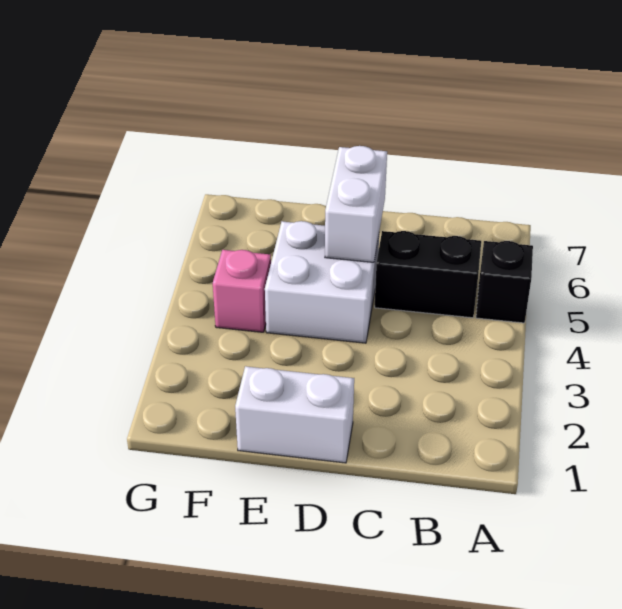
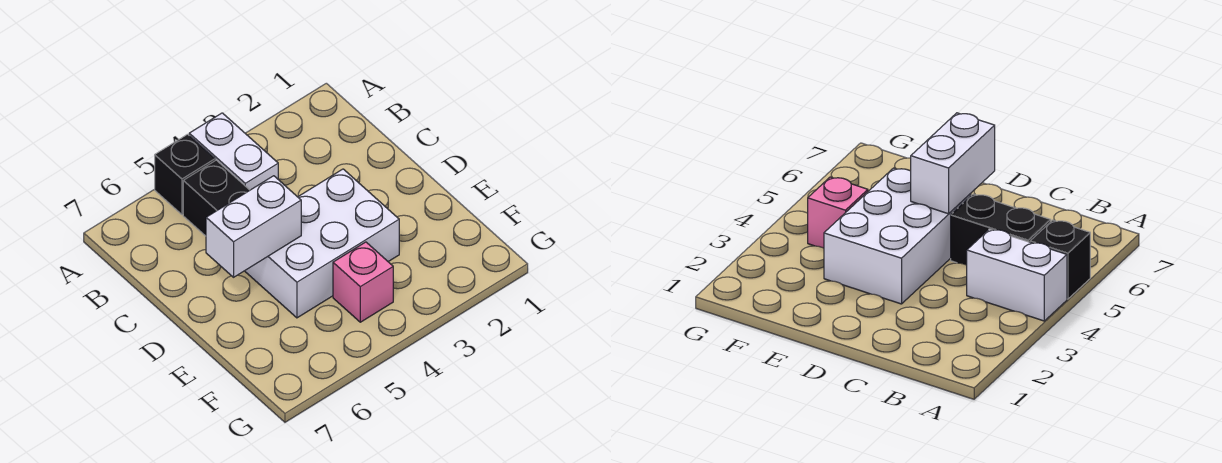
white brick D1:E1 level 1 -> white brick A4:B4 level 1
white brick D4:E5 level 1 -> white brick D3:E5 level 1

